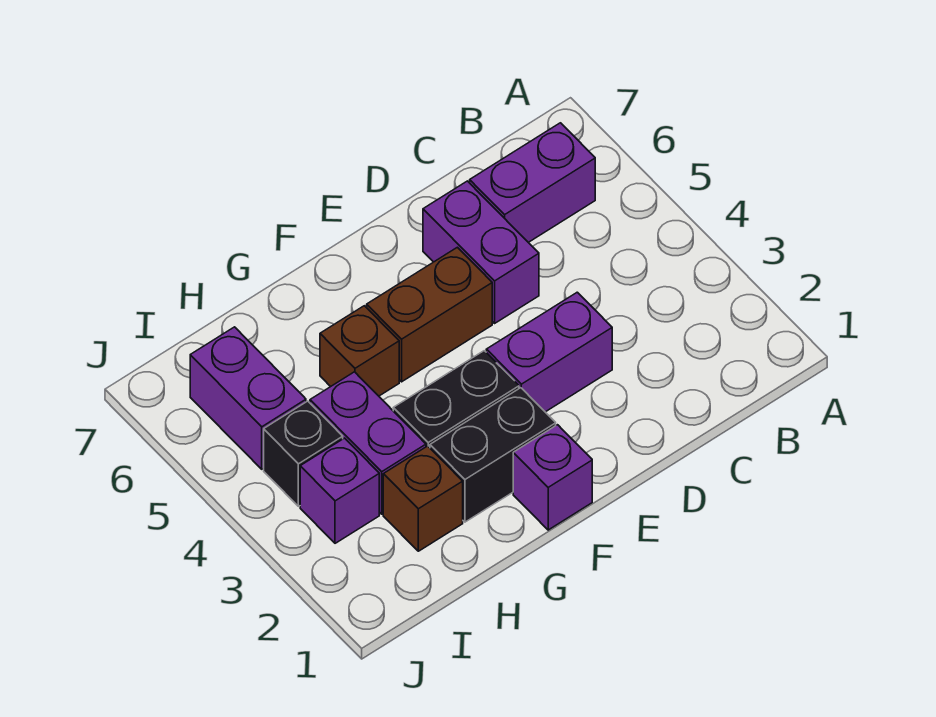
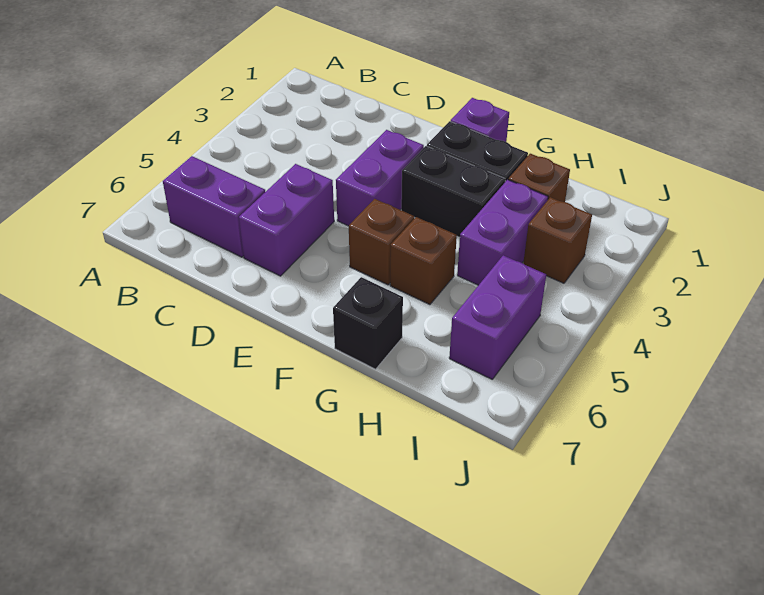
purple brick D3:E3 level 1 -> purple brick E3:E4 level 1
brown brick E5:F5 level 1 -> brown brick F5 level 1
purple brick I3 level 1 -> brown brick I3 level 1
black brick I4 level 1 -> black brick G7 level 1

